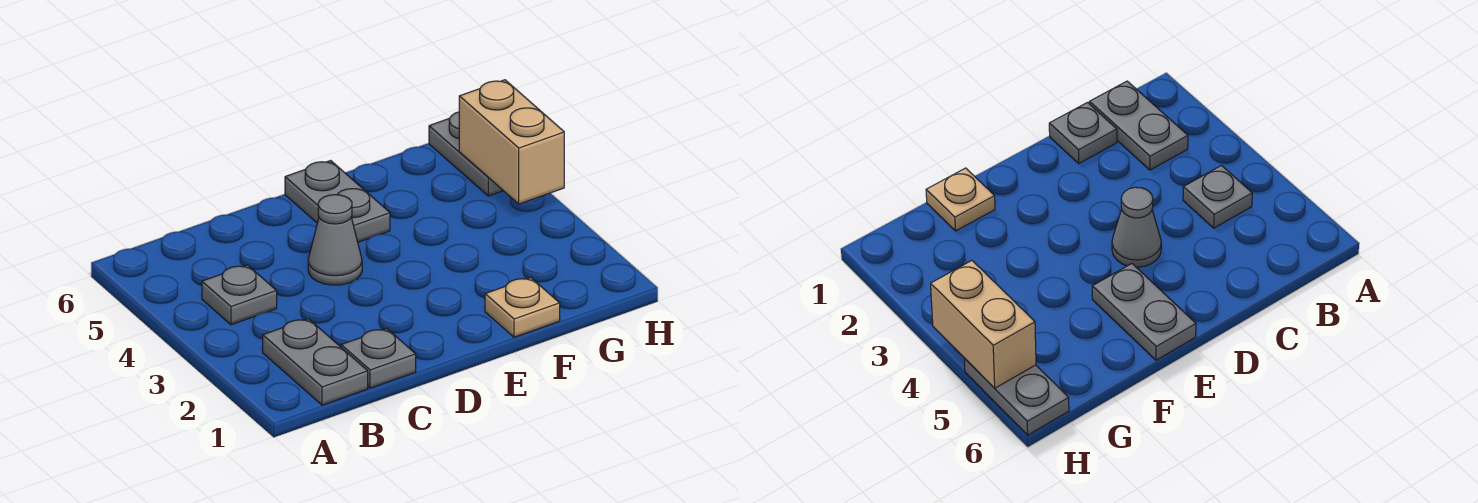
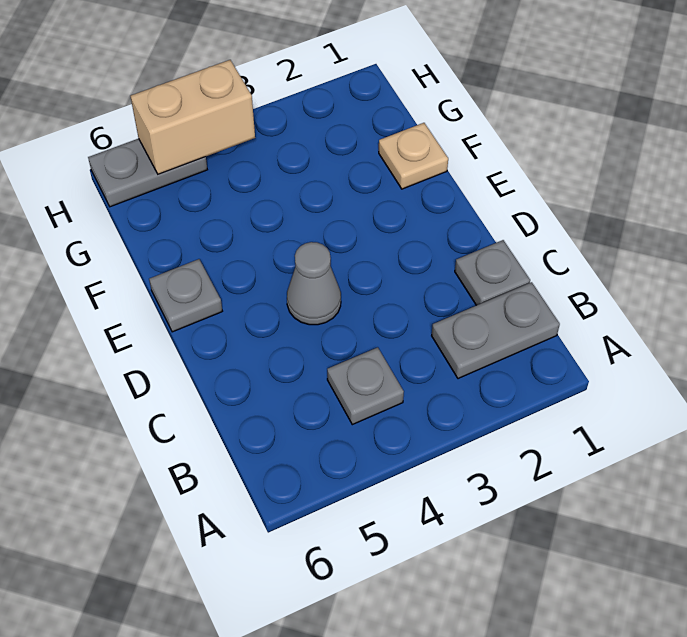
grey plate E5:E6 level 1 -> grey plate E6 level 1

